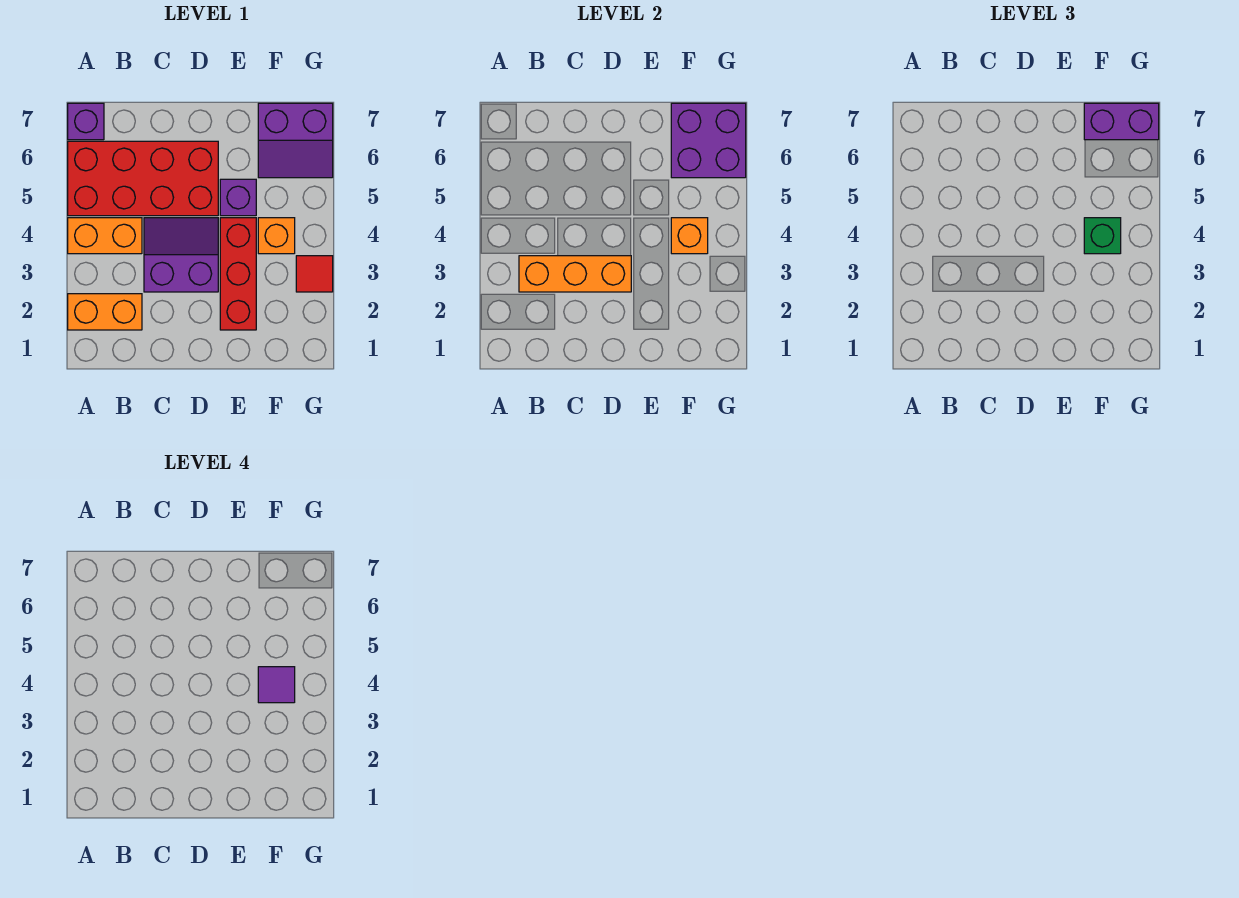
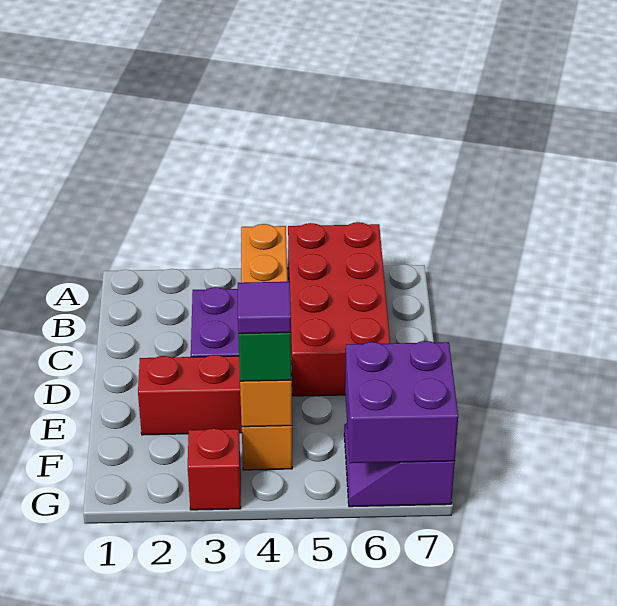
orange brick A2:B2 level 1 -> none
purple brick A7 level 1 -> none
orange brick B3:D3 level 2 -> none
purple brick E5 level 1 -> none
purple brick F7:G7 level 3 -> none
red tile G3 level 1 -> red brick G3 level 1

